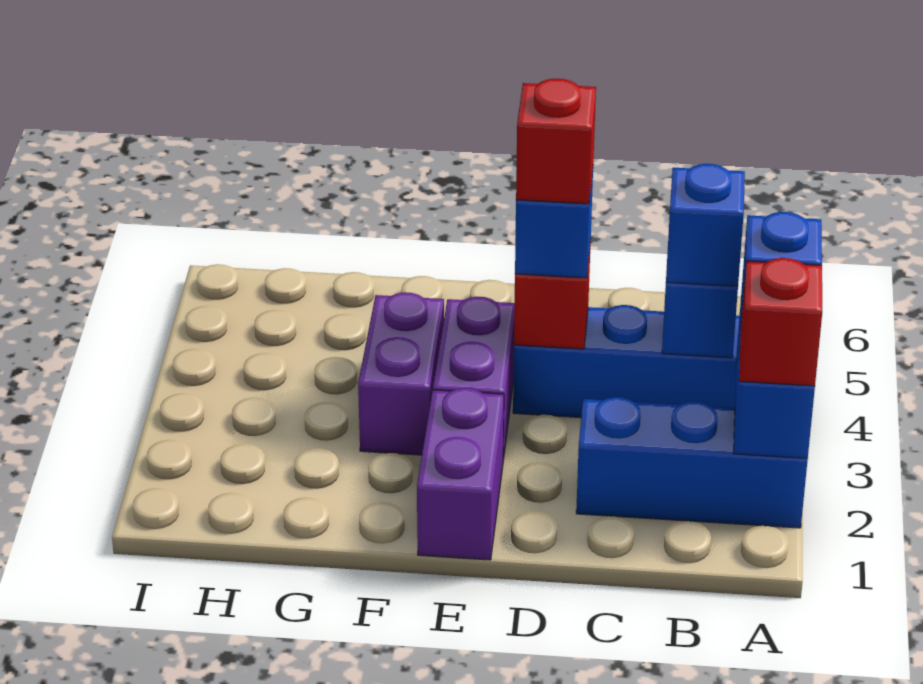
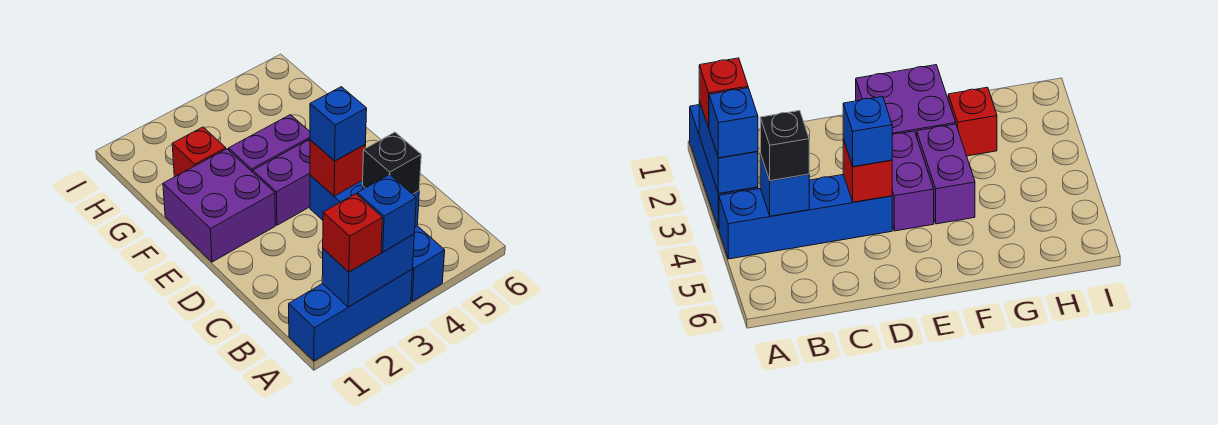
blue brick A2:C2 level 1 -> blue brick A1:A3 level 1
blue brick B4 level 3 -> black brick B4 level 3
red brick D4 level 4 -> red brick G2 level 1
purple brick E1:E2 level 1 -> purple brick E1:F2 level 1

